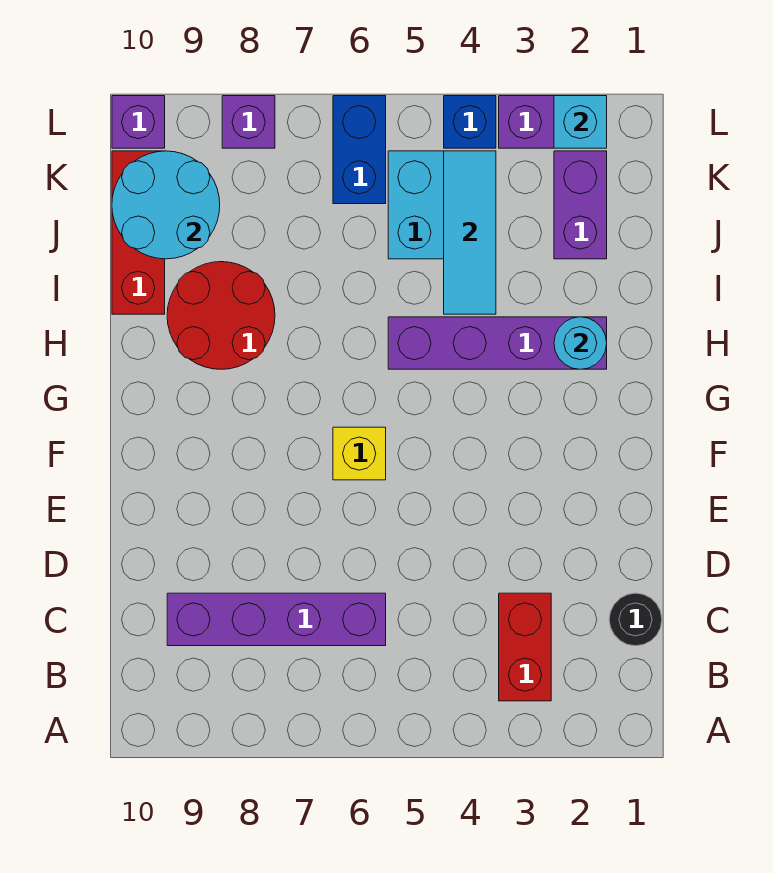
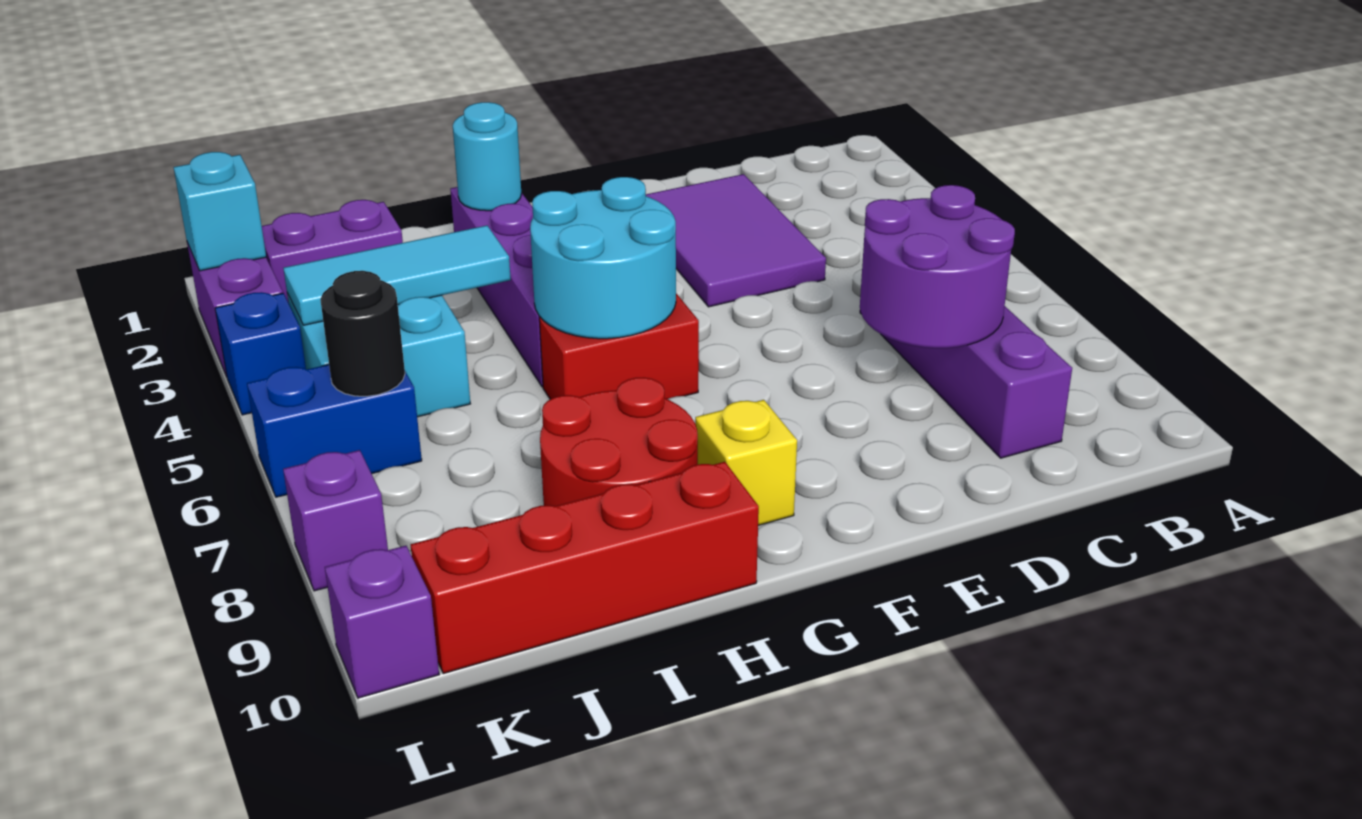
red brick B3:C3 level 1 -> red brick G6:H6 level 1
black round brick C1 level 1 -> black round brick K6 level 2
none -> purple round brick C7:D8 level 2
none -> purple tile D2:E4 level 1
yellow brick F6 level 1 -> yellow brick G9 level 1
red brick I10:K10 level 1 -> red brick H10:K10 level 1
cyan round brick J9:K10 level 2 -> cyan round brick G5:H6 level 2

